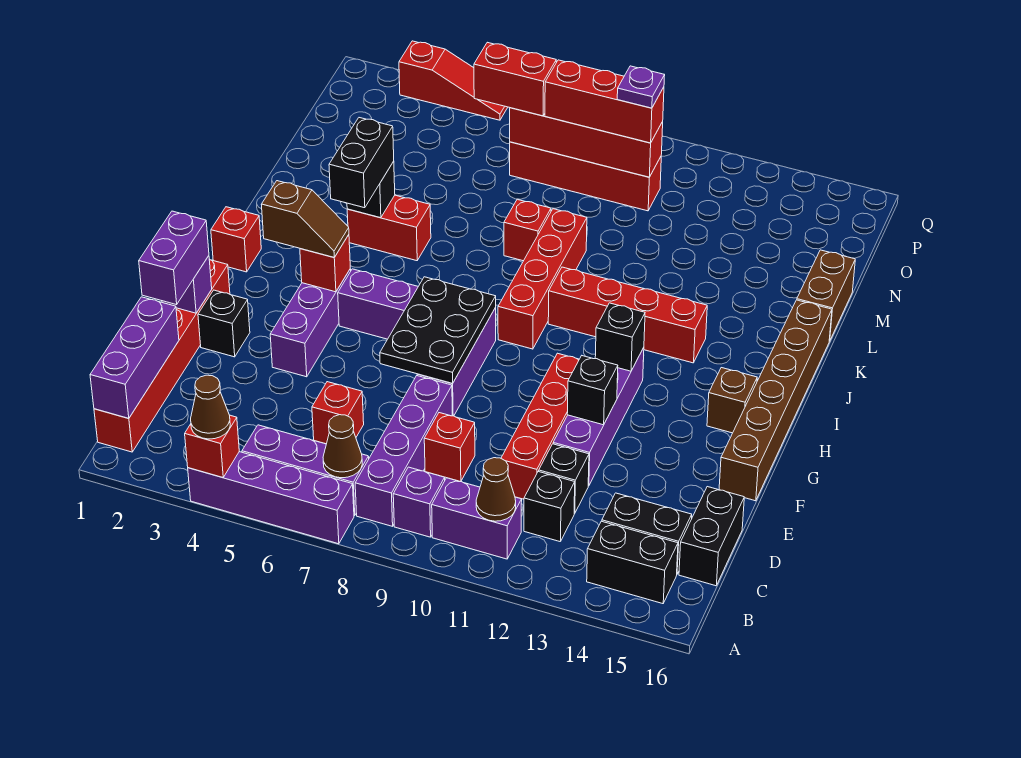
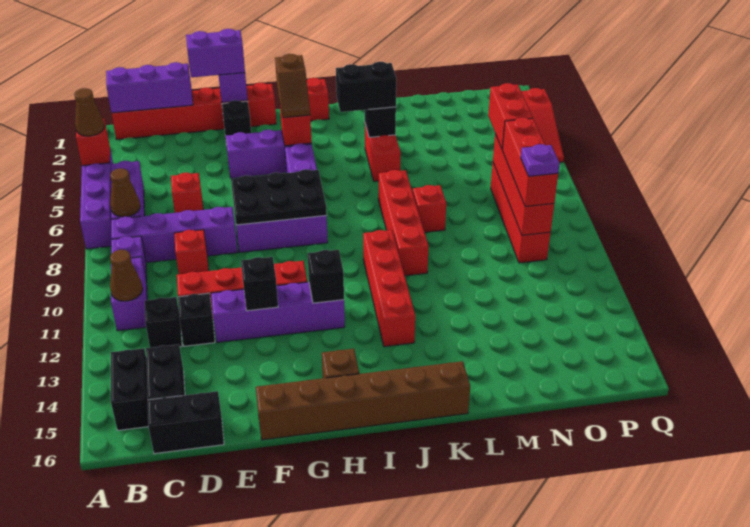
red brick I9:L9 level 1 -> red brick K7:K10 level 1
brown brick L16:M16 level 1 -> none

